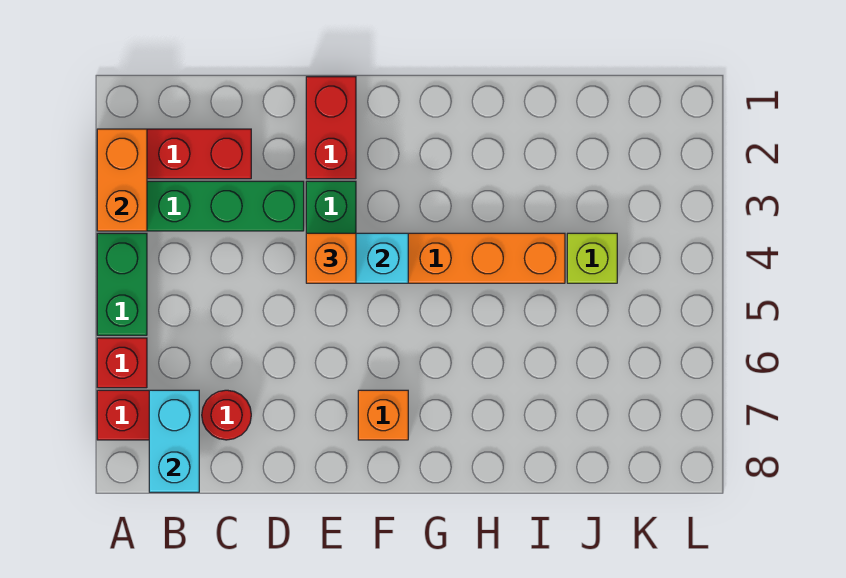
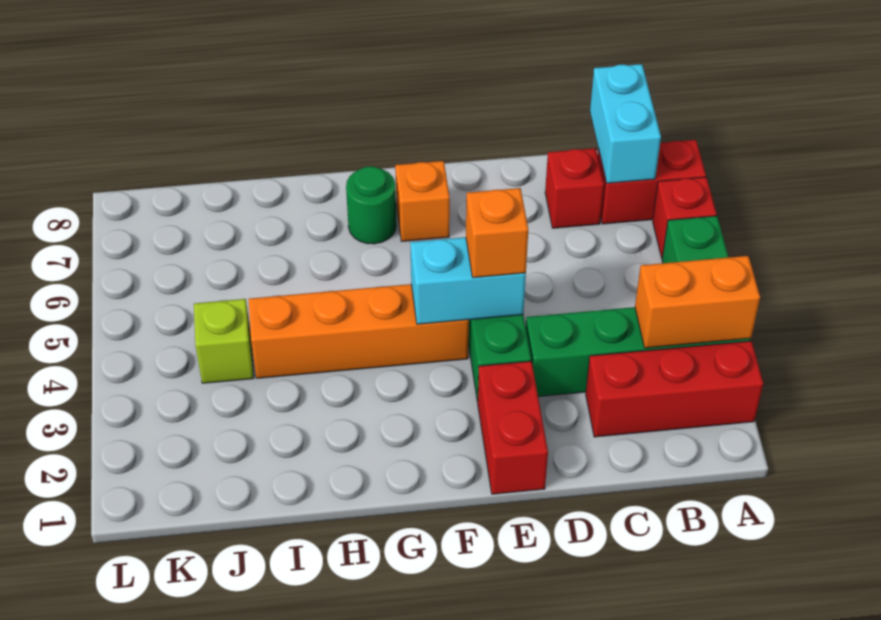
orange brick A2:A3 level 2 -> orange brick A3:B3 level 2
red round brick C7 level 1 -> red brick C7 level 1
none -> green round brick G7 level 1

